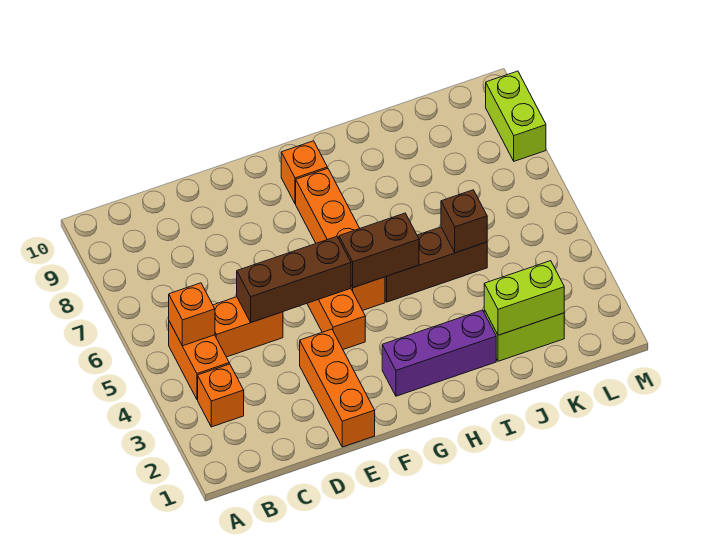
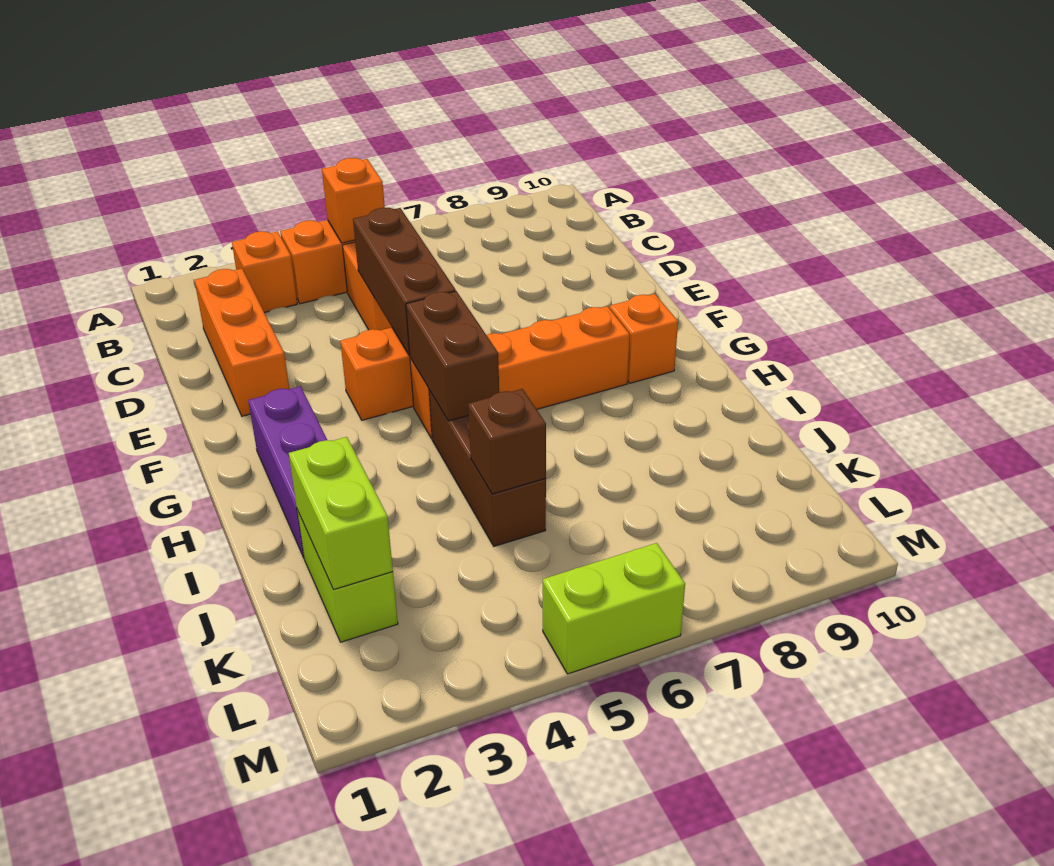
orange brick E1:E3 level 1 -> orange brick C2:E2 level 1
lime brick M8:M9 level 1 -> lime brick M5:M6 level 1

